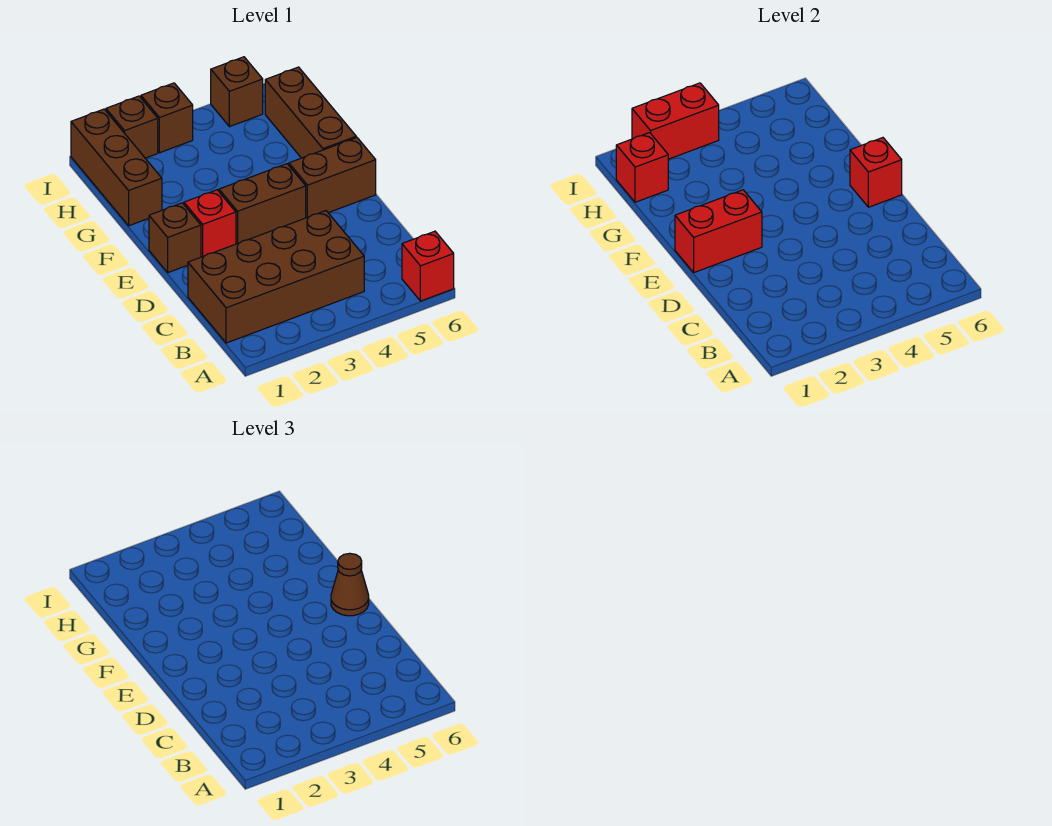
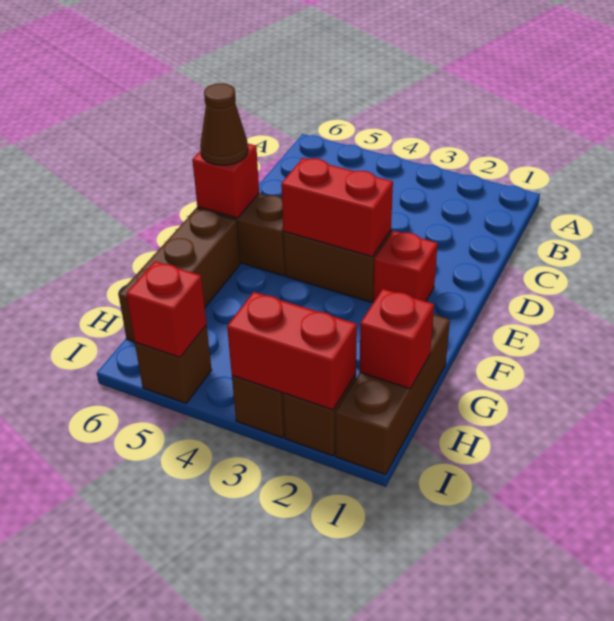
red brick A6 level 1 -> red brick I5 level 2
brown brick B1:C4 level 1 -> none
brown brick E1 level 1 -> none
red brick E1:E2 level 2 -> red brick E3:E4 level 2

